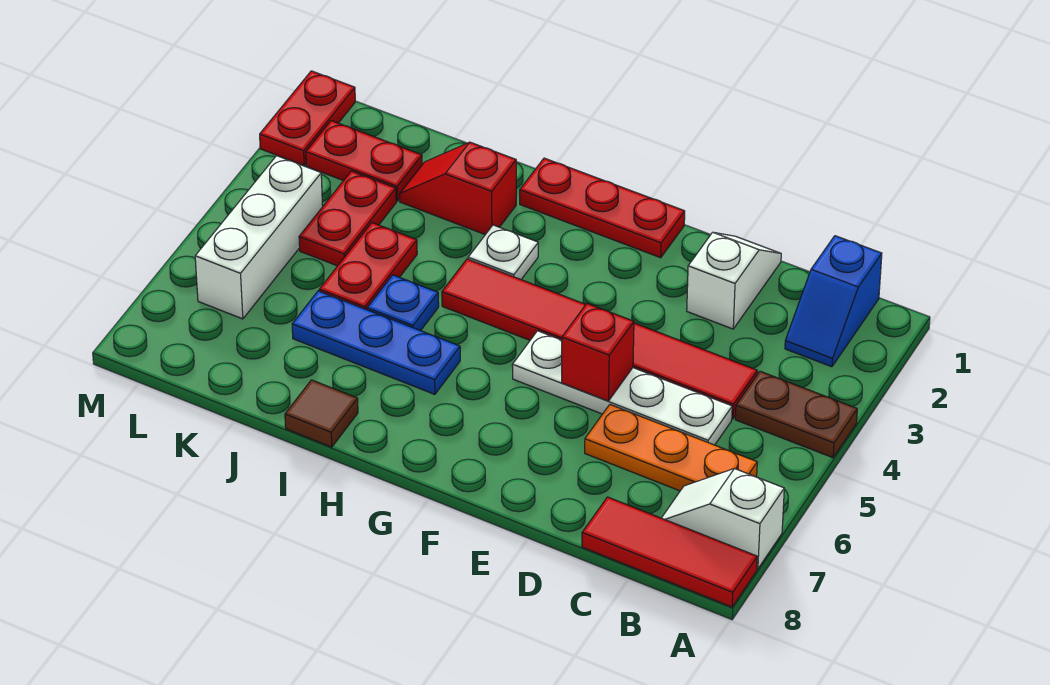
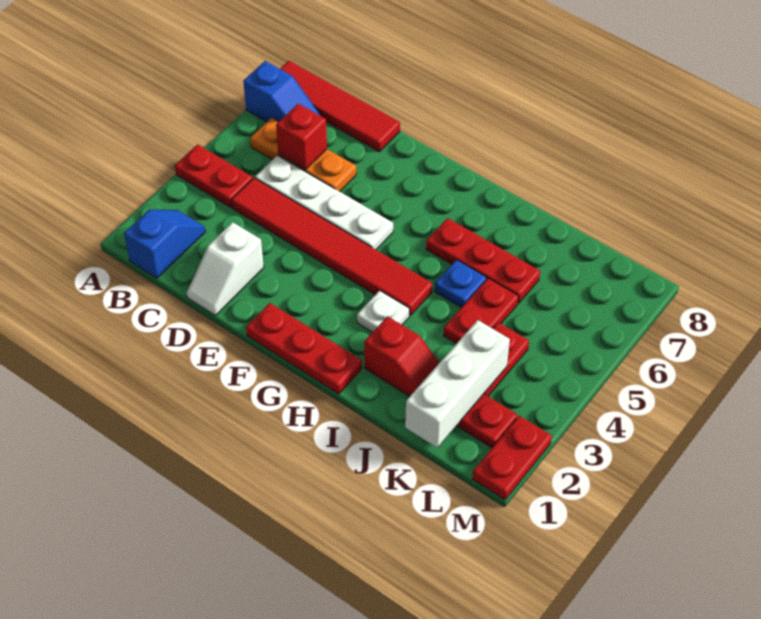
brown plate A4:B4 level 1 -> red plate A4:B4 level 1
white slope A7:B7 level 1 top A -> blue slope A7:B7 level 1 top A
red tile A8:C8 level 1 -> red tile A8:D8 level 1
red brick E5 level 2 -> red brick C6 level 2
blue plate H6:J6 level 1 -> red plate H6:J6 level 1
brown tile I8 level 1 -> none
white brick L4:L6 level 1 -> white brick K1:K3 level 2

